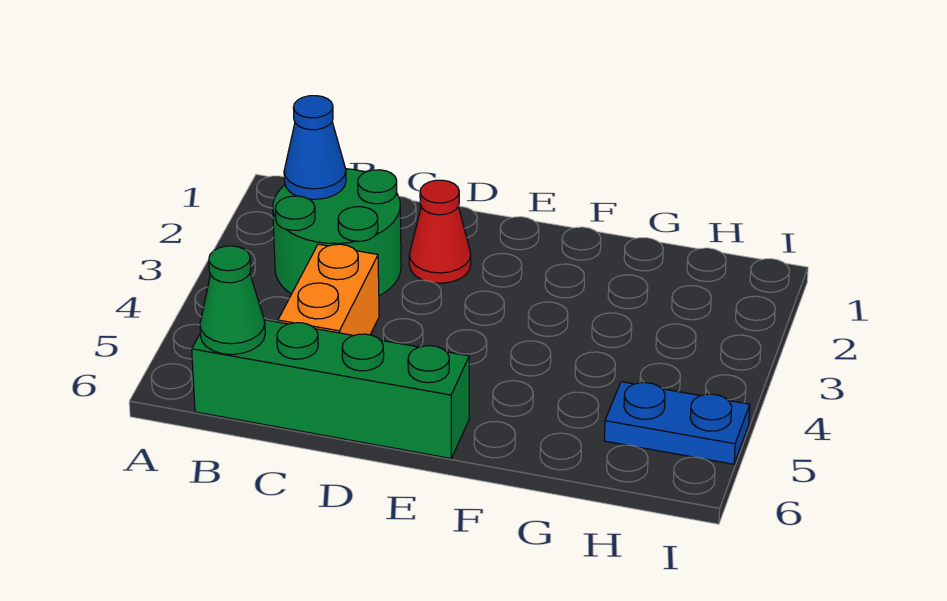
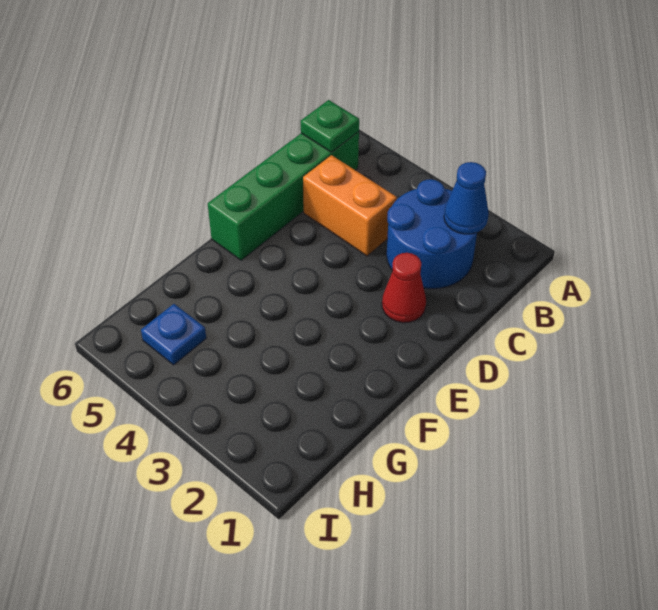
green round brick B2:C3 level 1 -> blue round brick B2:C3 level 1
green cone B6 level 2 -> green plate B6 level 2
blue plate H5:I5 level 1 -> blue plate H5 level 1

